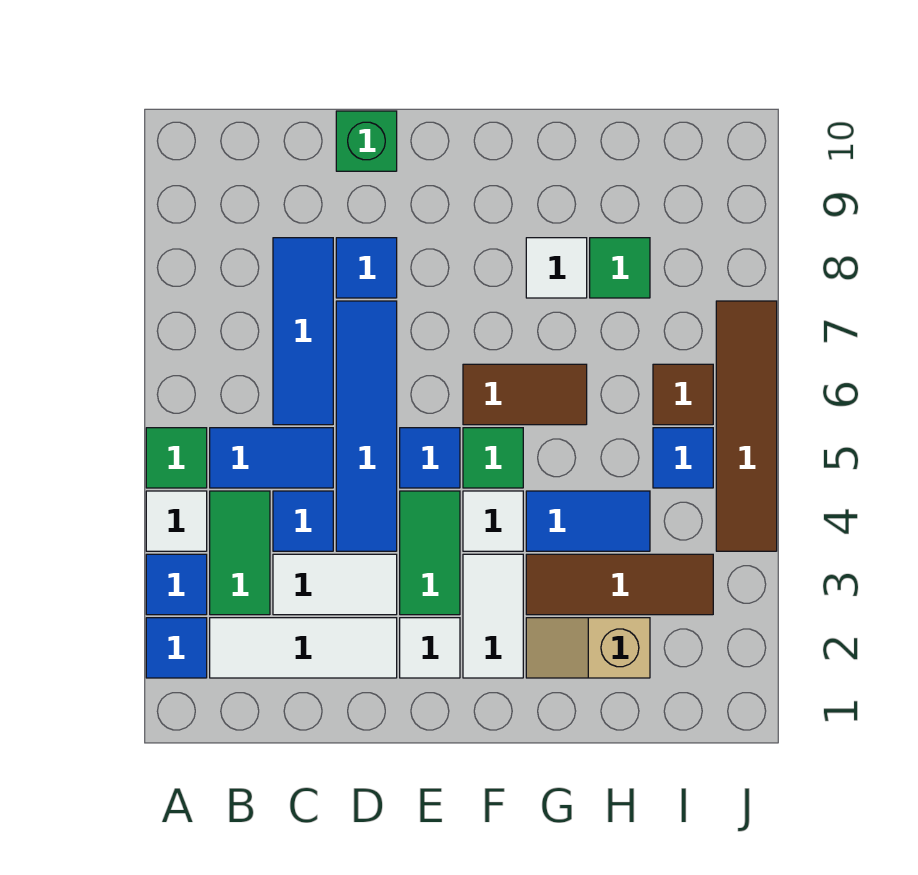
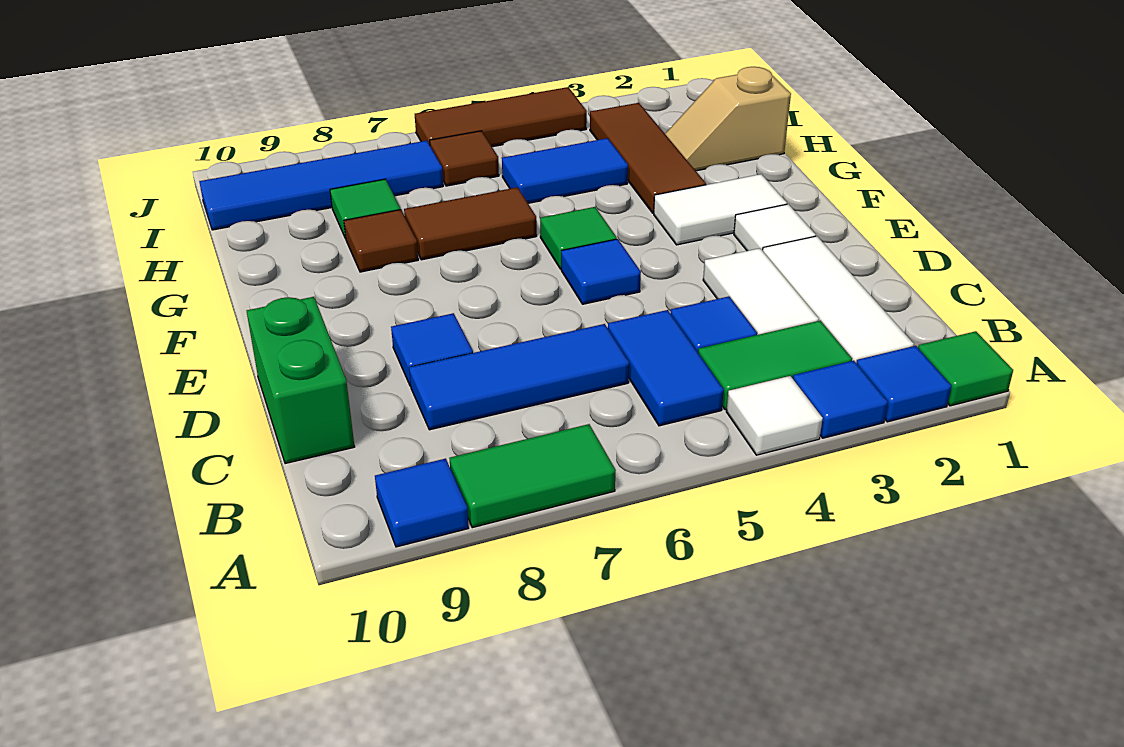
green tile A5 level 1 -> green tile A1 level 1
blue tile D4:D7 level 1 -> blue tile I7:I10 level 1
green brick D10 level 1 -> green brick C10:D10 level 1
green tile E3:E4 level 1 -> green tile A7:A8 level 1
white tile F4 level 1 -> none
brown tile F6:G6 level 1 -> brown tile G6:G7 level 1
tan slope G2:H2 level 1 top H -> tan slope H1:H2 level 1 top 1
blue tile G4:H4 level 1 -> blue tile H4:H5 level 1
white tile G8 level 1 -> brown tile G8 level 1
blue tile I5 level 1 -> blue tile A9 level 1
brown tile J4:J7 level 1 -> brown tile J4:J6 level 1

